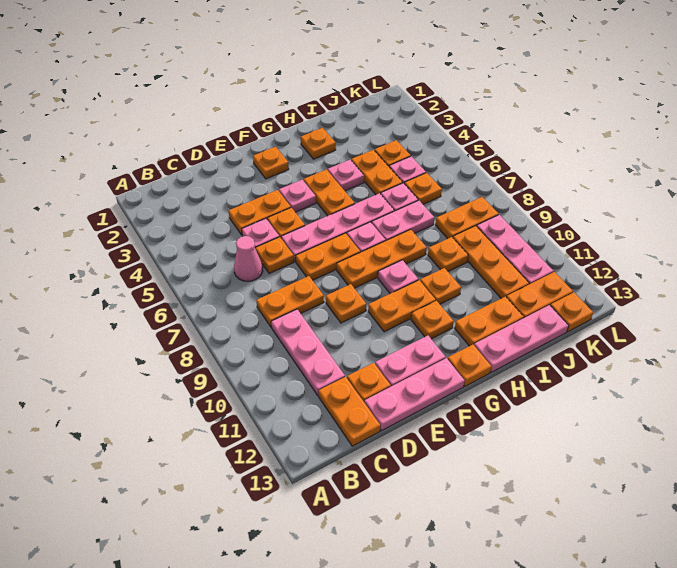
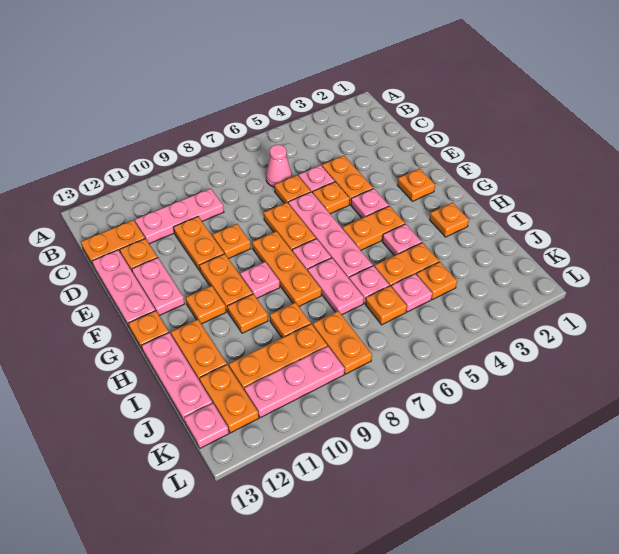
orange plate C8:D8 level 1 -> orange plate D10:E10 level 1
orange plate K13 level 1 -> pink plate K13 level 1

